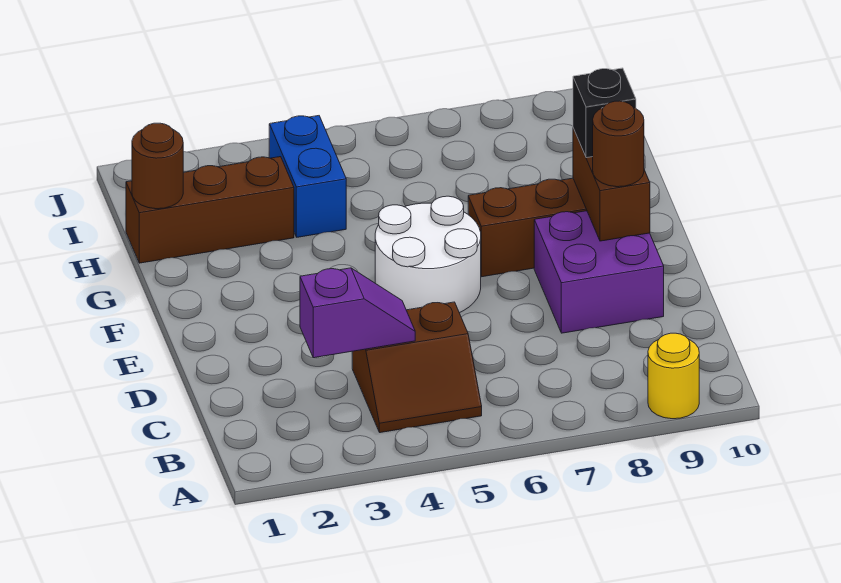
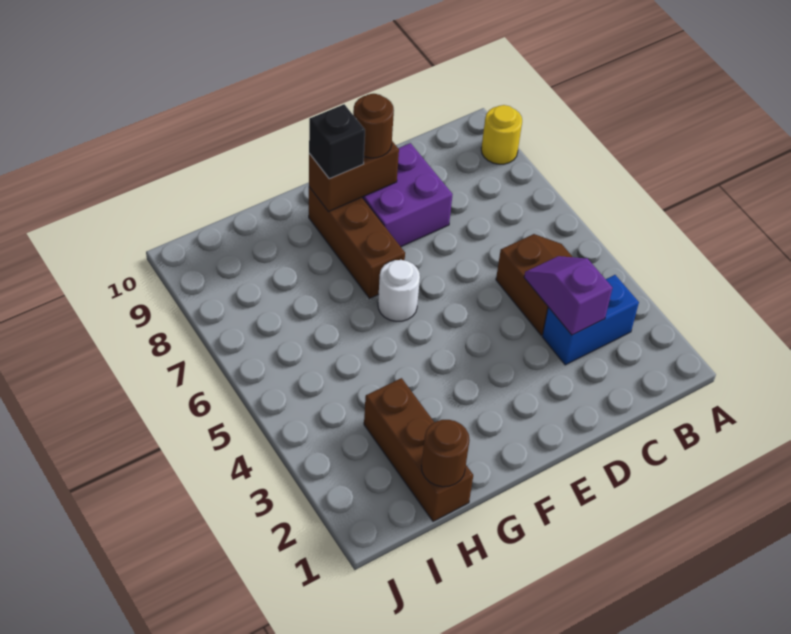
white round brick E5:F6 level 1 -> white round brick F6 level 1
blue brick H4:I4 level 1 -> blue brick B3:C3 level 1

